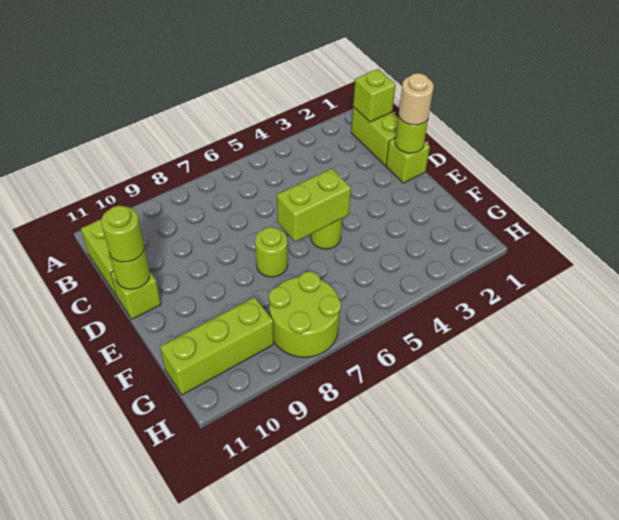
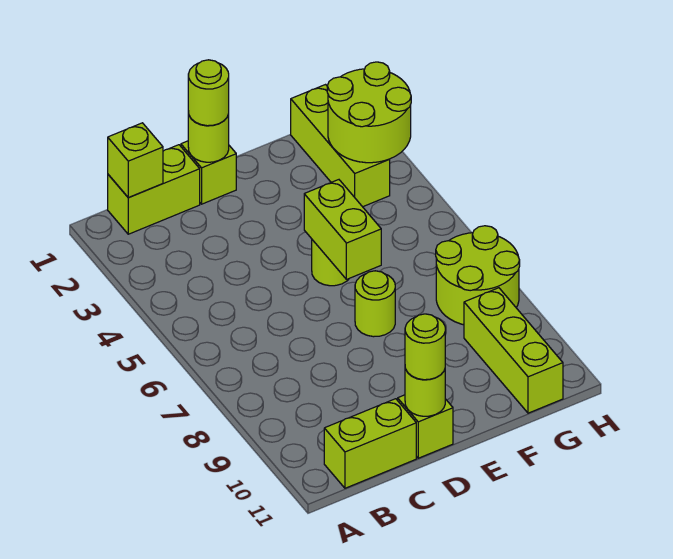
tan round brick D1 level 3 -> lime round brick D1 level 3
none -> lime brick G1:G3 level 1
none -> lime round brick G2:H3 level 2

